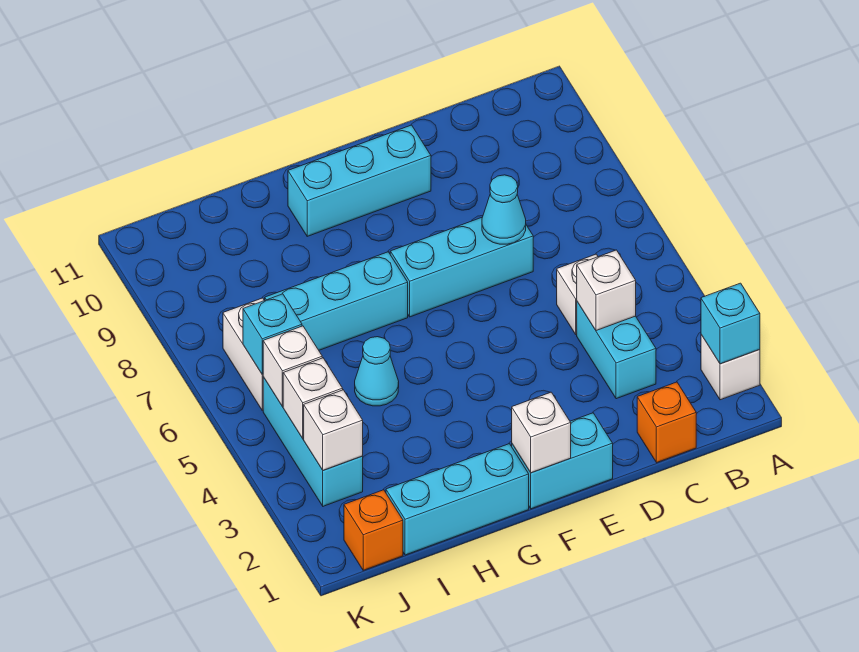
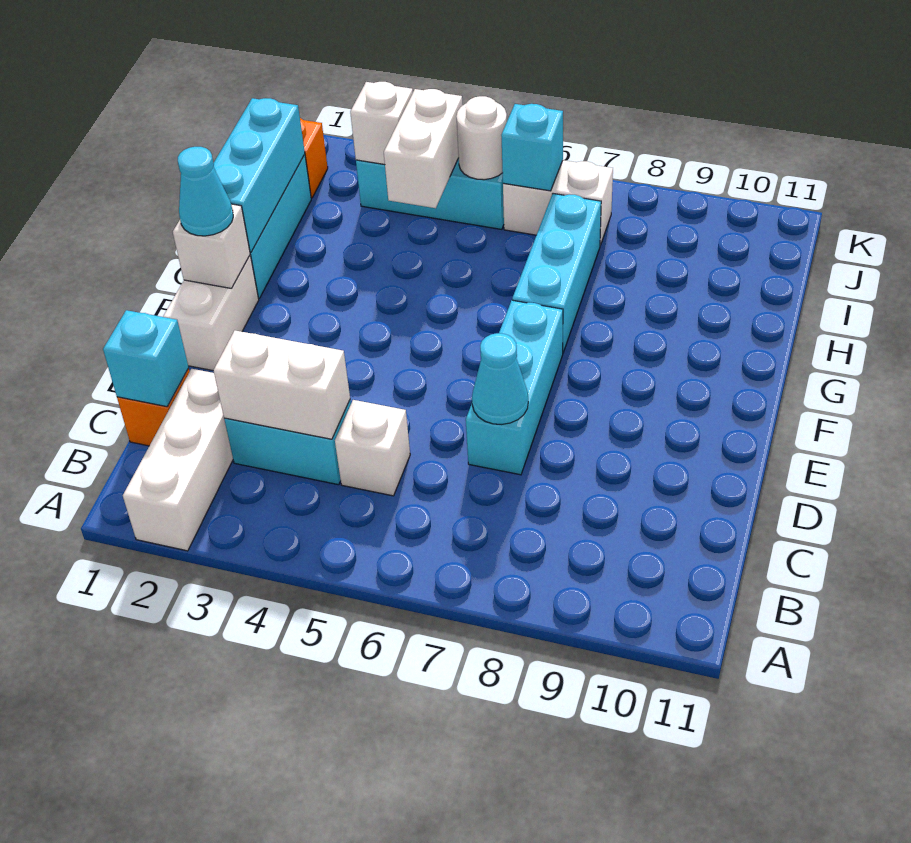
white brick A2 level 1 -> white brick A2:C2 level 1
cyan brick A2 level 2 -> cyan brick C1 level 2
white brick C4 level 2 -> white brick C3:C4 level 2
cyan brick E1:F1 level 1 -> white brick E1:F1 level 1
cyan brick E10:G10 level 1 -> cyan brick G1:I1 level 2
cyan cone H5 level 1 -> cyan cone F1 level 3
white brick J4 level 2 -> white brick I4:J4 level 2
white brick J5 level 2 -> white round brick J5 level 2

